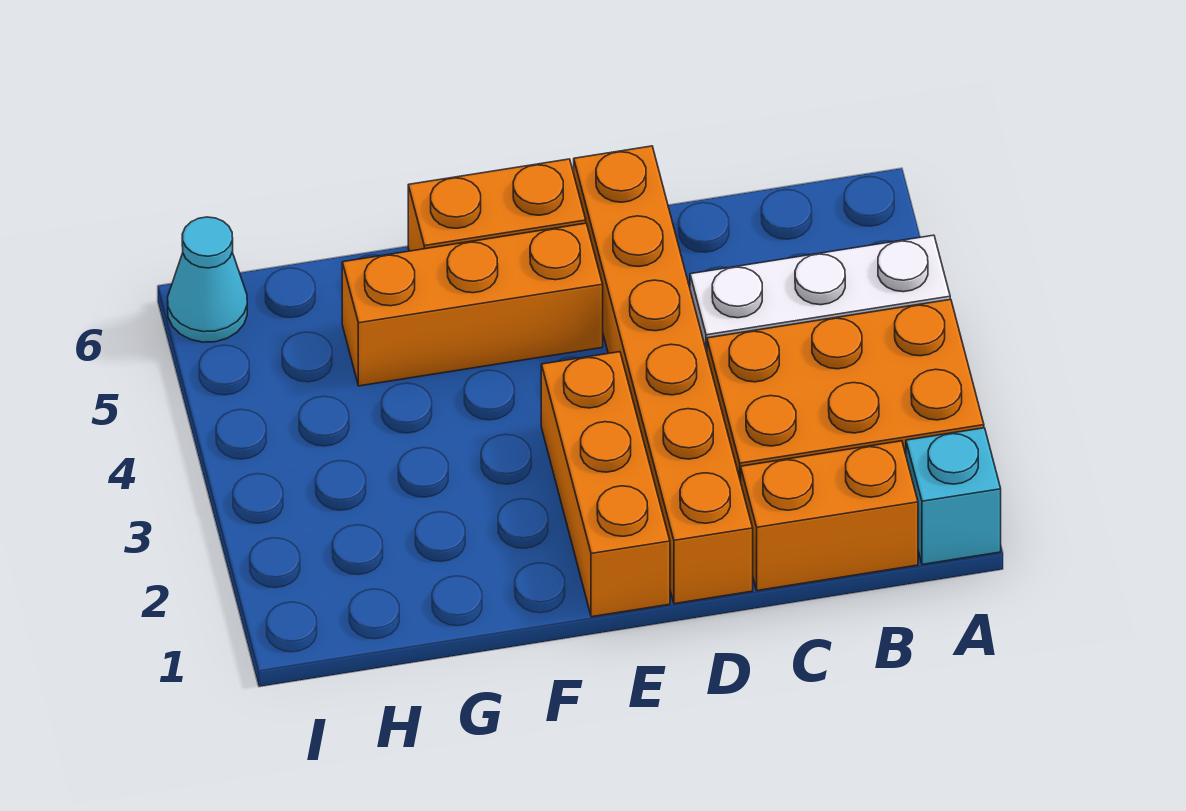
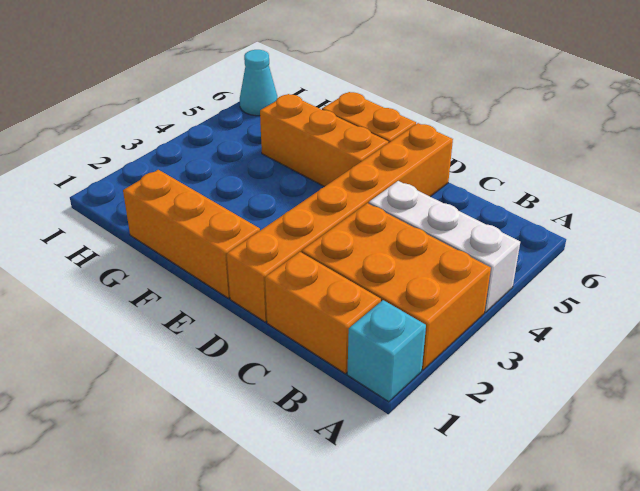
orange brick E1:E3 level 1 -> orange brick E1:G1 level 1

